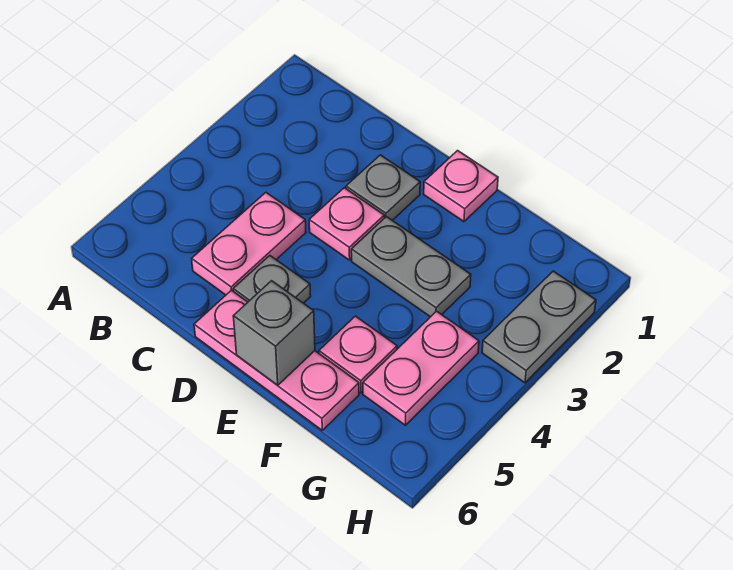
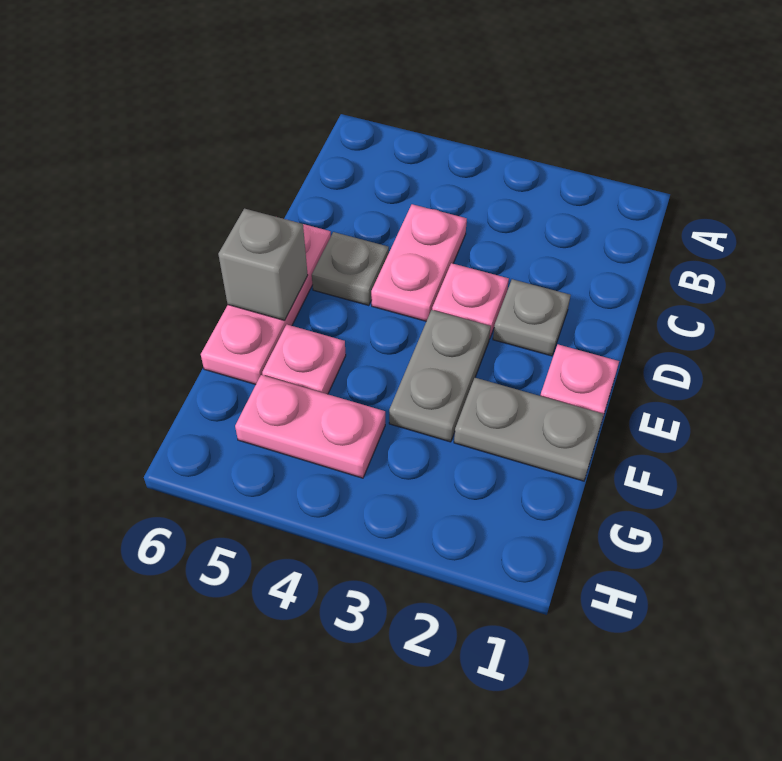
pink plate C4:C5 level 1 -> pink plate C4:D4 level 1
grey plate H2:H3 level 1 -> grey plate F1:F2 level 1

